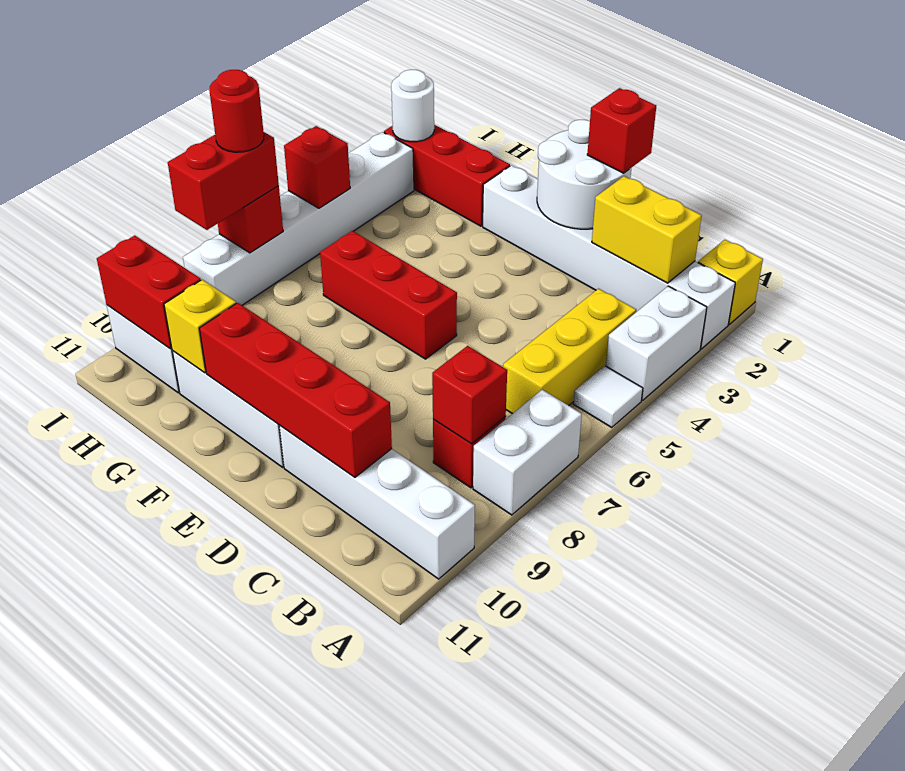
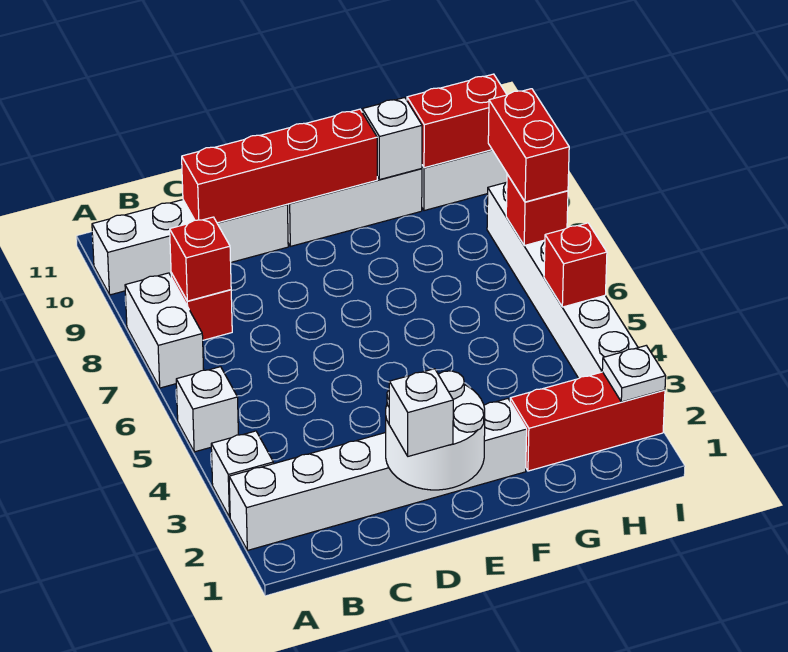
yellow brick A1 level 1 -> none
white brick A3:A4 level 1 -> white brick A3 level 1
white tile A5 level 1 -> white brick A5 level 1
yellow brick B2:C2 level 2 -> none
yellow brick B4:B6 level 1 -> none
red brick D1 level 3 -> white brick D1 level 3
red brick E6:G6 level 1 -> none
yellow brick G10 level 2 -> white brick G10 level 2
white round brick I2 level 2 -> white plate I2 level 2
red round brick I7 level 4 -> none

